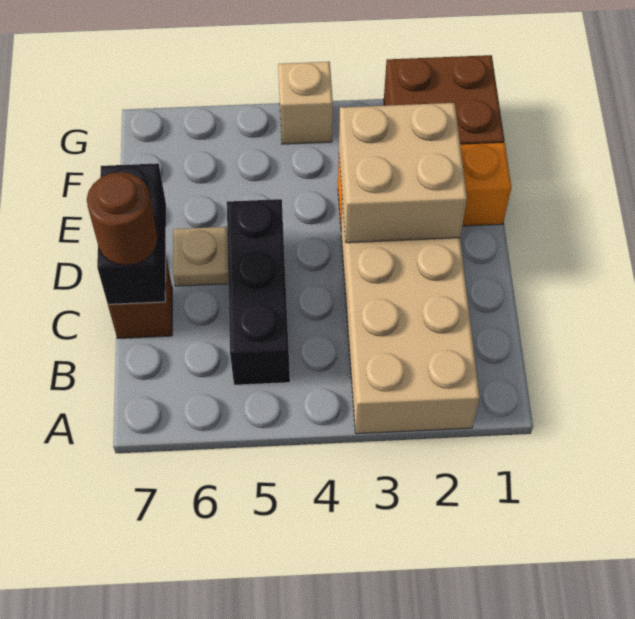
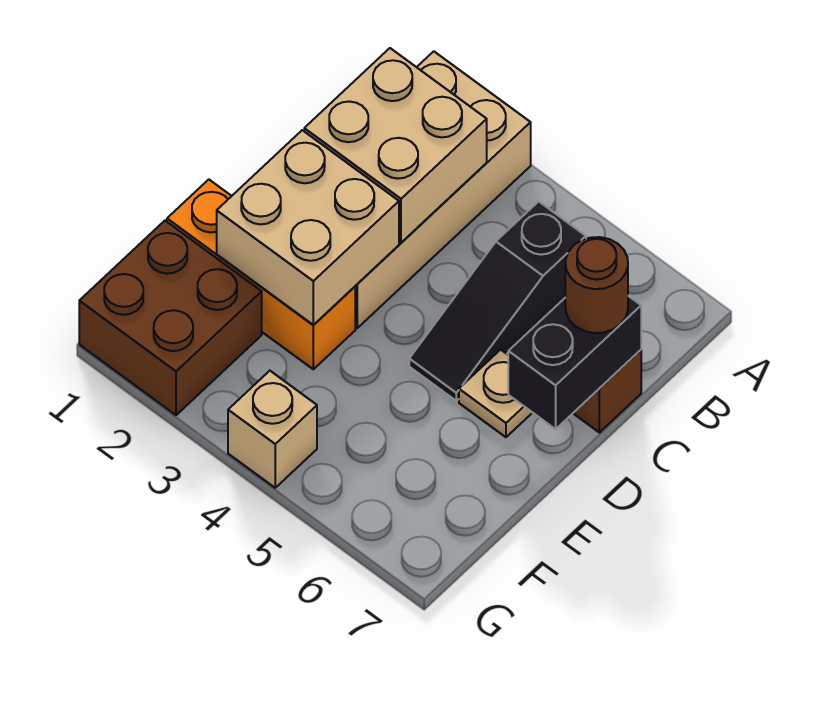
none -> tan brick B2:C3 level 2
black brick B5:D5 level 1 -> black slope B5:D5 level 1 top B

